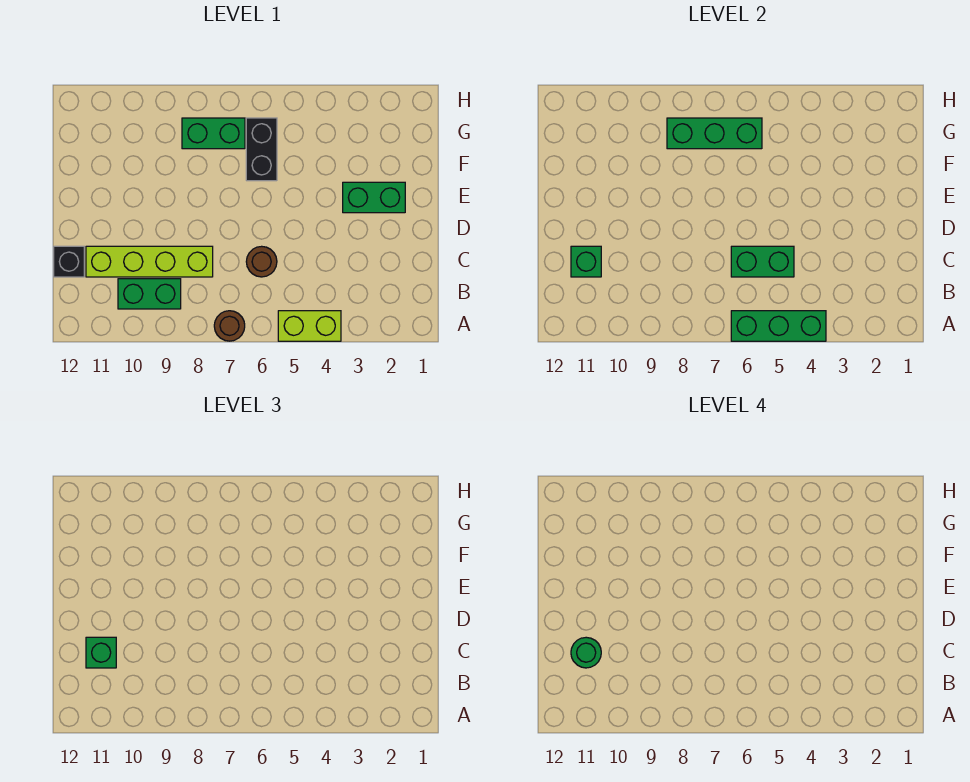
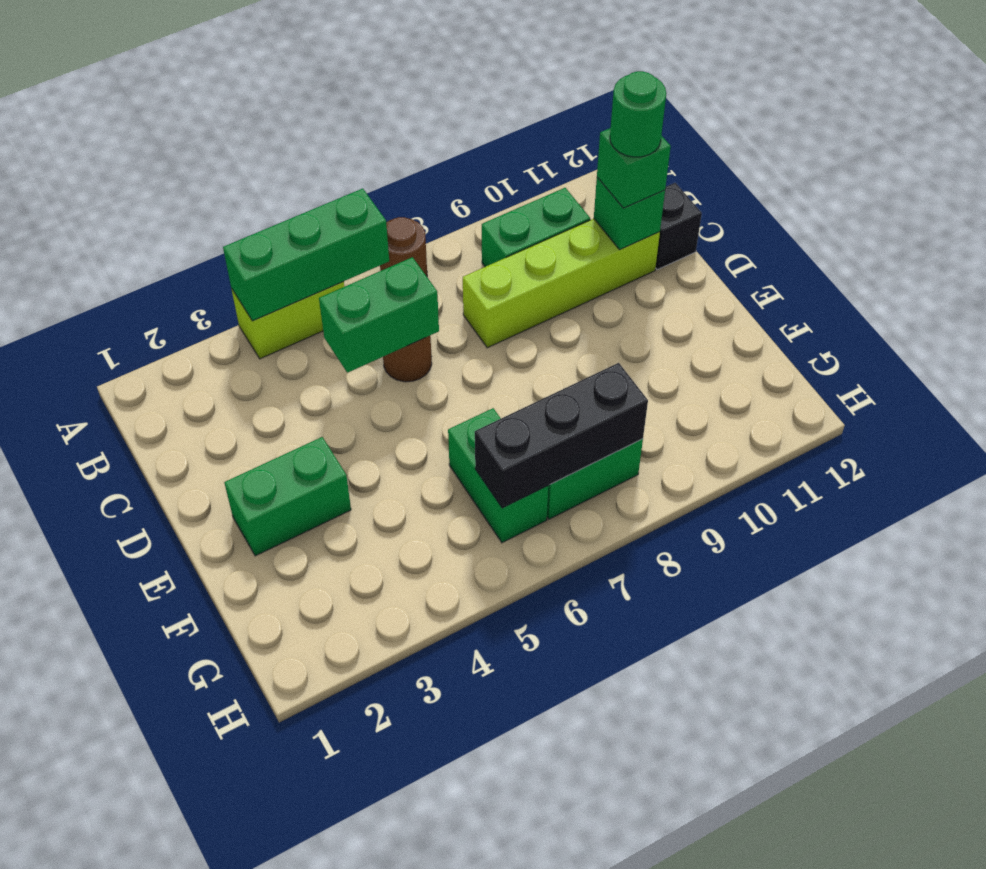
black brick F6:G6 level 1 -> green brick F6:G6 level 1
green brick G6:G8 level 2 -> black brick G6:G8 level 2

